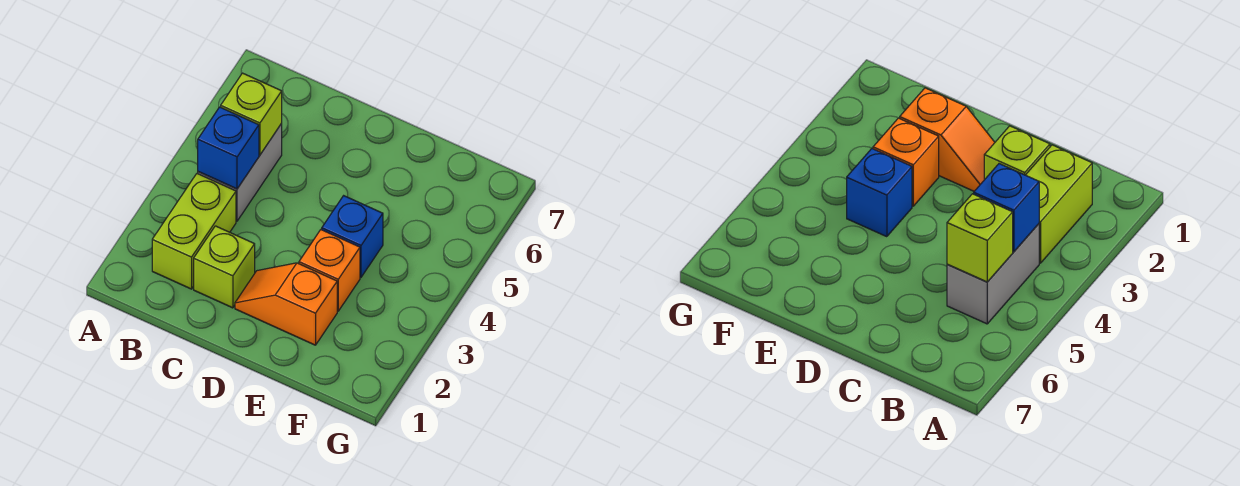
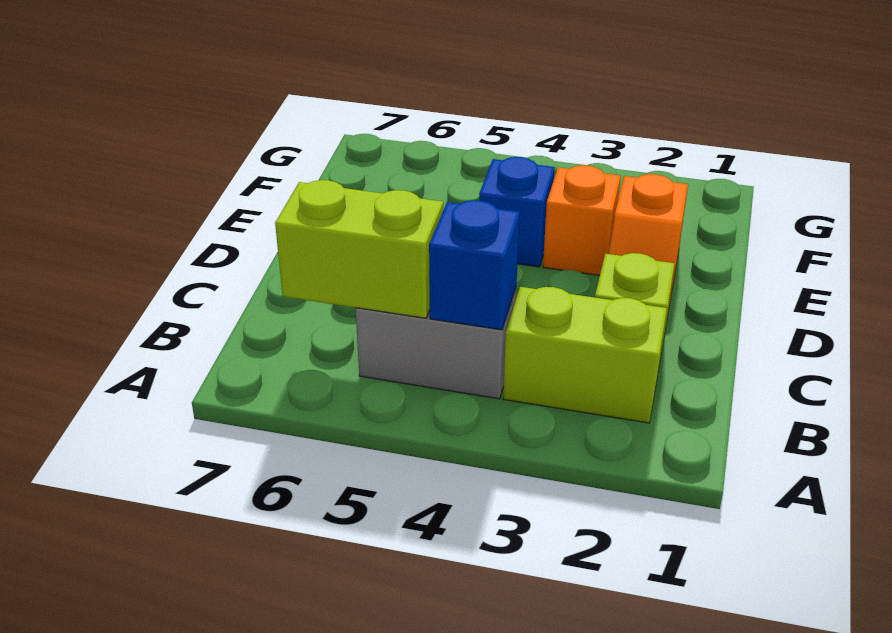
lime brick B5 level 2 -> lime brick B5:B6 level 2

